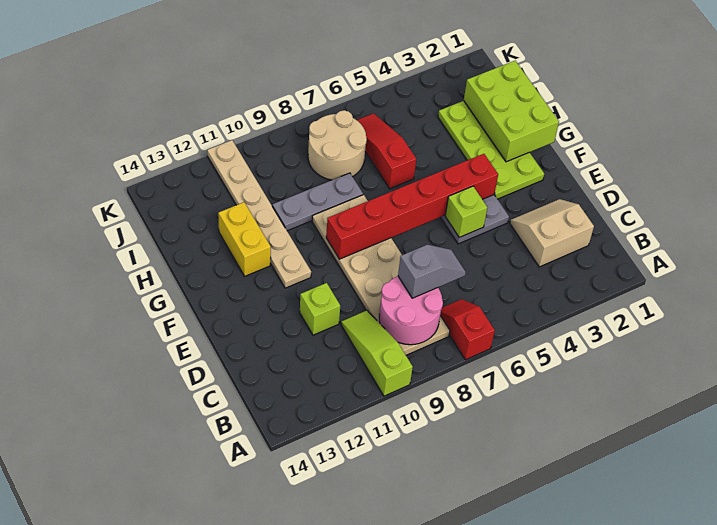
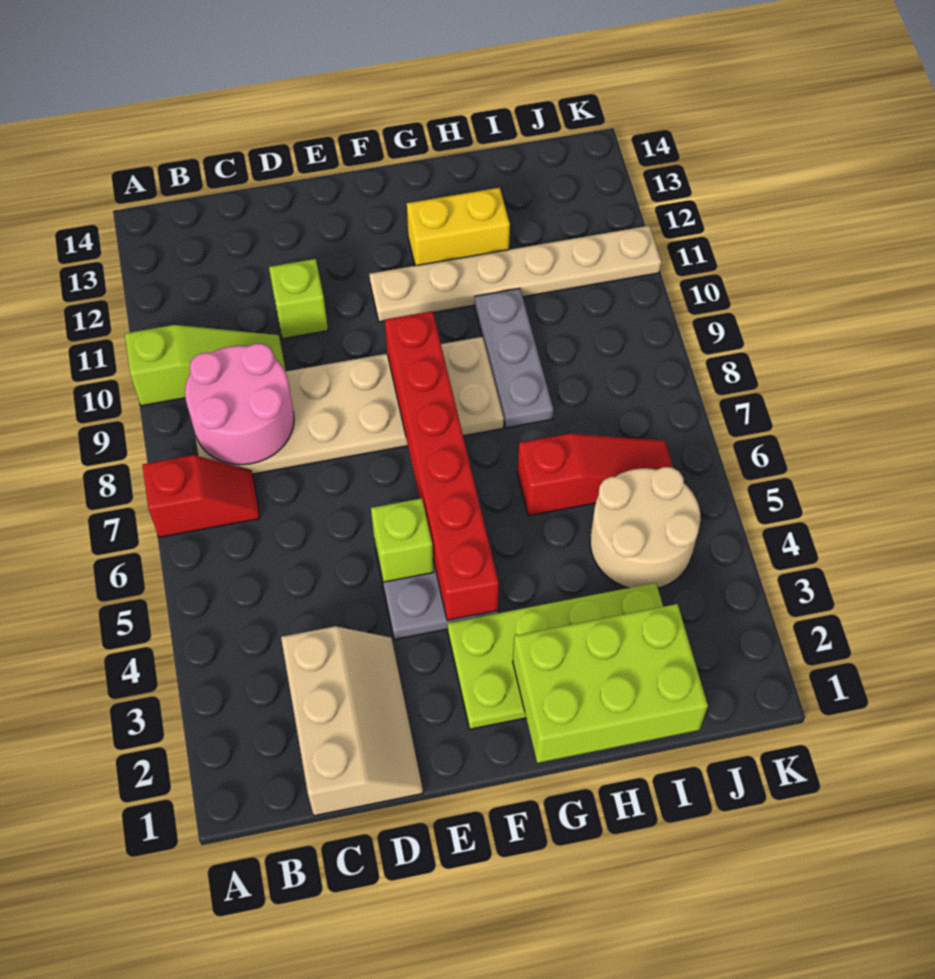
tan slope C2:D3 level 1 top C -> tan slope C1:D3 level 1 top C
grey slope C7:C8 level 3 top 8 -> none
tan round brick I7:J8 level 1 -> tan round brick I4:J5 level 1

